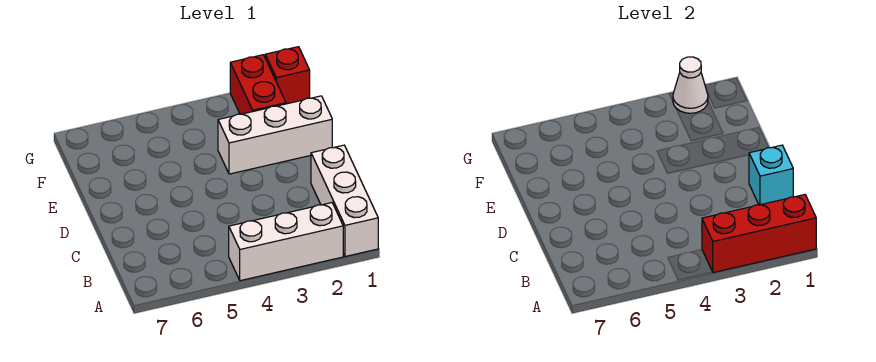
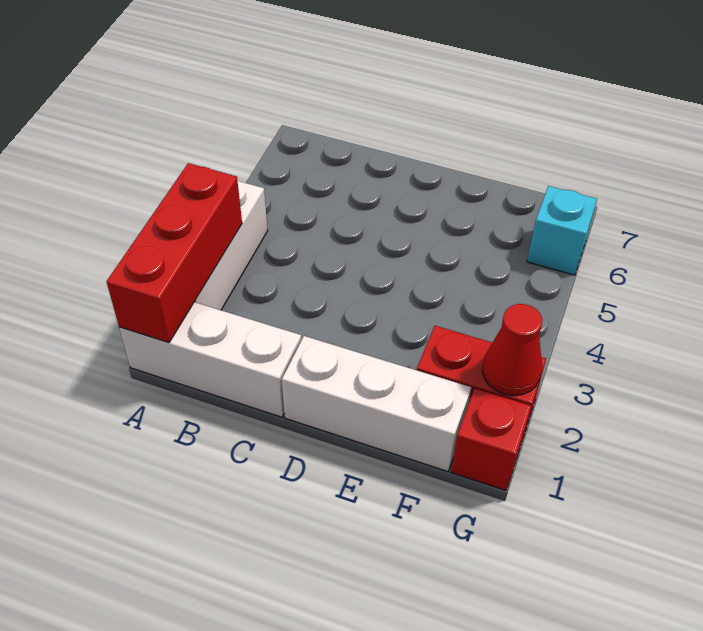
cyan brick C1 level 2 -> cyan brick G6 level 1
white brick E1:E3 level 1 -> white brick D1:F1 level 1
white cone G2 level 2 -> red cone G2 level 2

